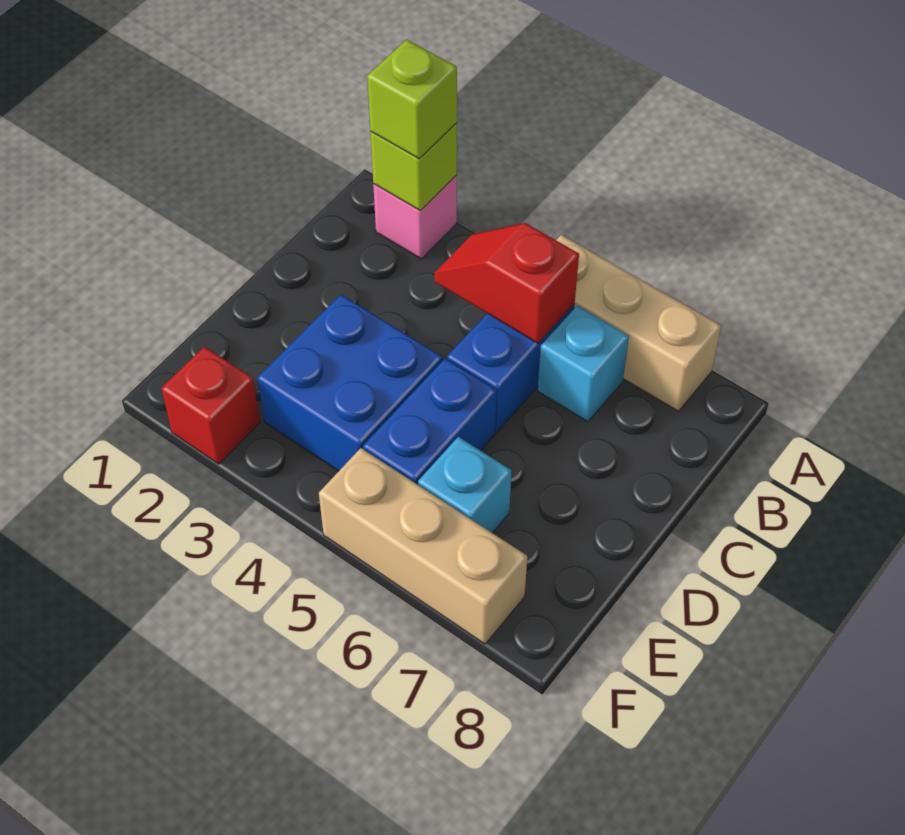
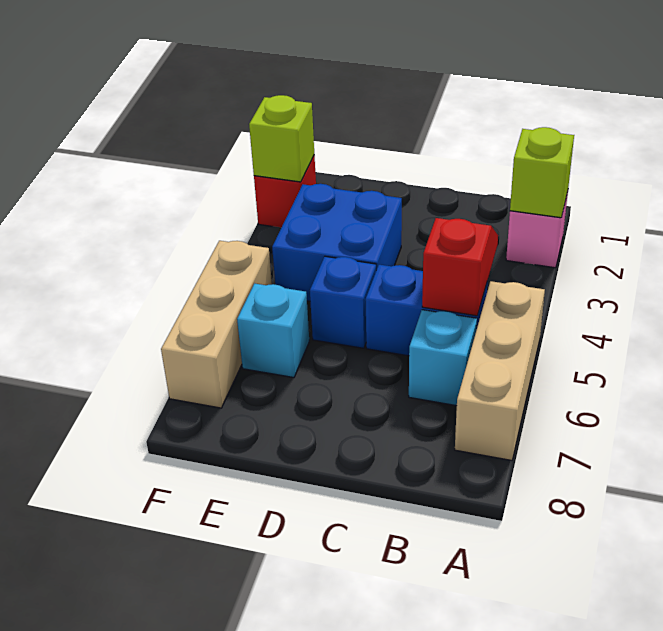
lime brick A2 level 3 -> lime brick F2 level 2
blue brick D5:E5 level 1 -> blue brick D5 level 1

